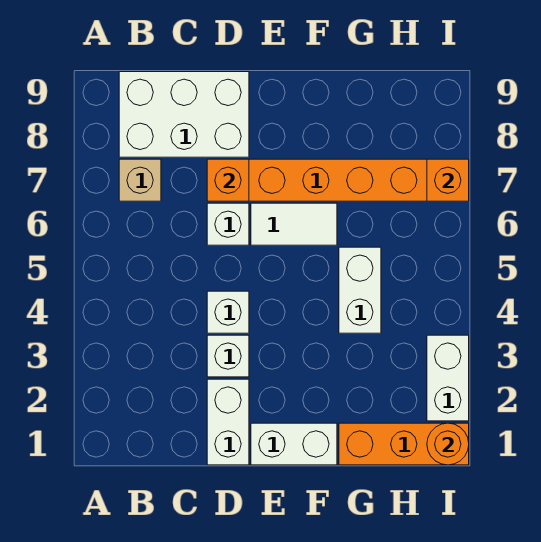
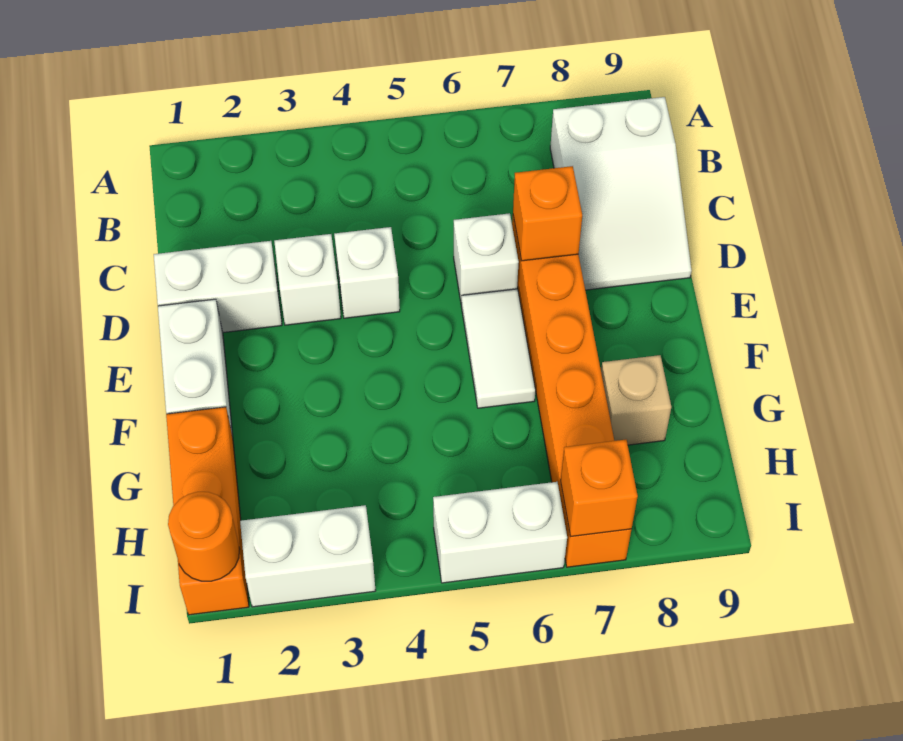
tan brick B7 level 1 -> tan brick G8 level 1
white brick B8:D9 level 1 -> white slope B8:D9 level 1 top B
white brick G4:G5 level 1 -> white brick I5:I6 level 1

